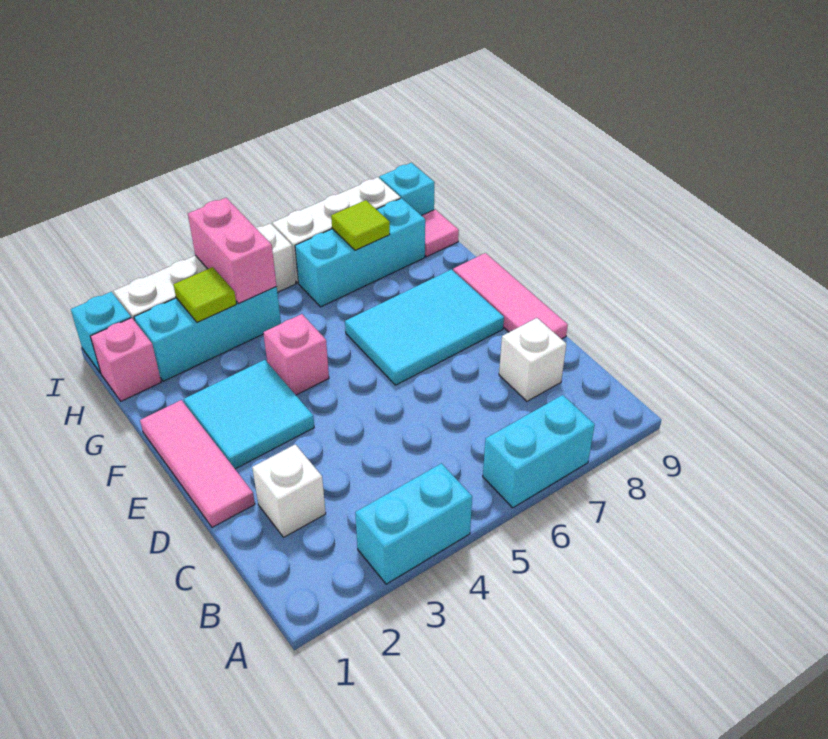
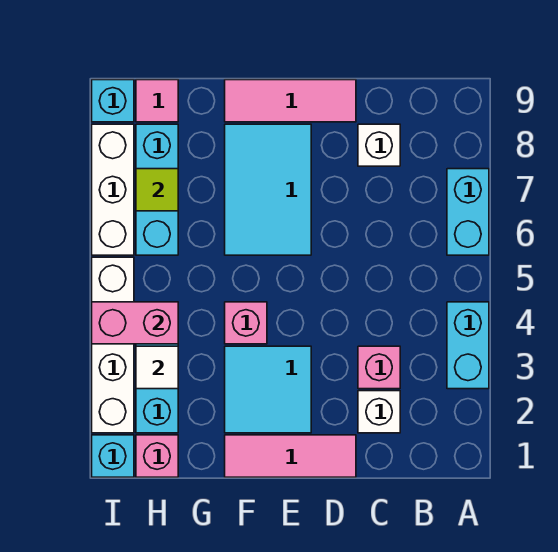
none -> pink brick C3 level 1
lime tile H3 level 2 -> white tile H3 level 2

